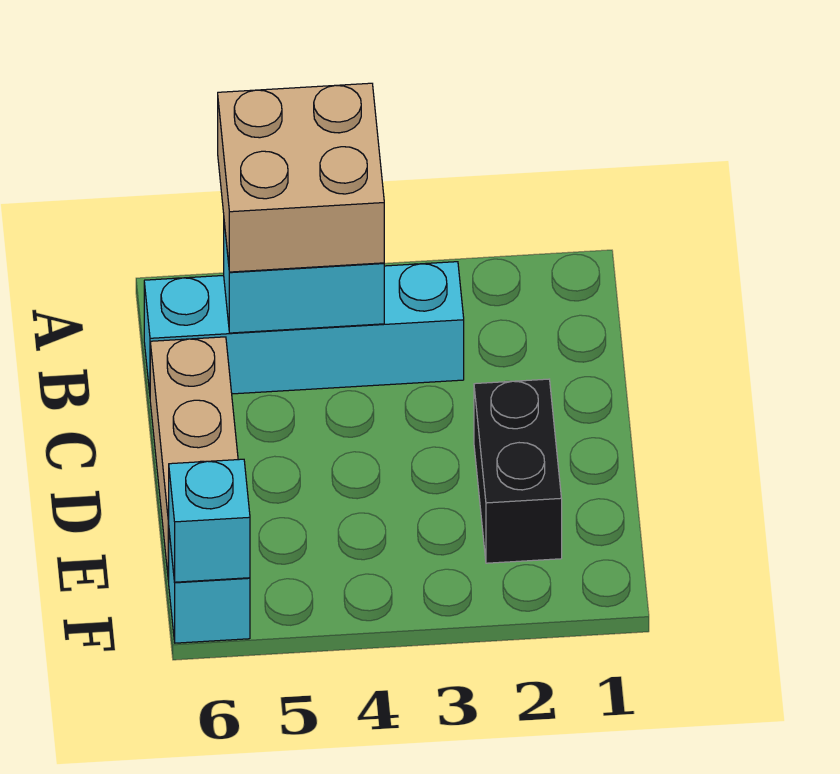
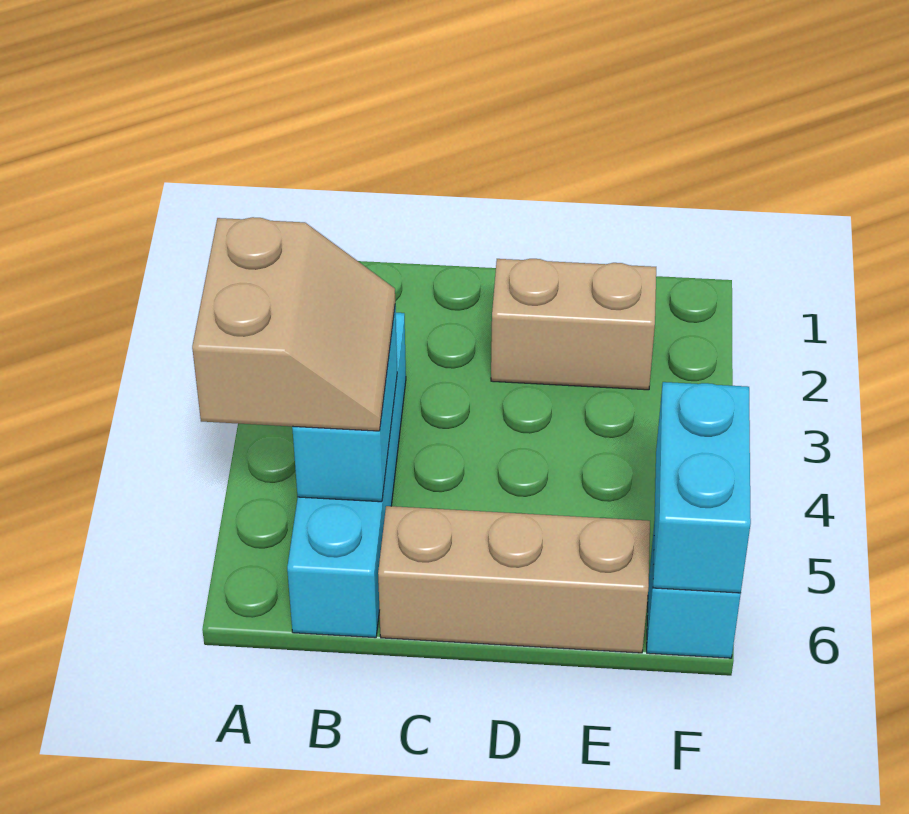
tan brick A4:B5 level 3 -> tan slope A4:B5 level 3 top A
black brick D2:E2 level 1 -> tan brick D2:E2 level 1
cyan brick F6 level 2 -> cyan brick F5:F6 level 2

